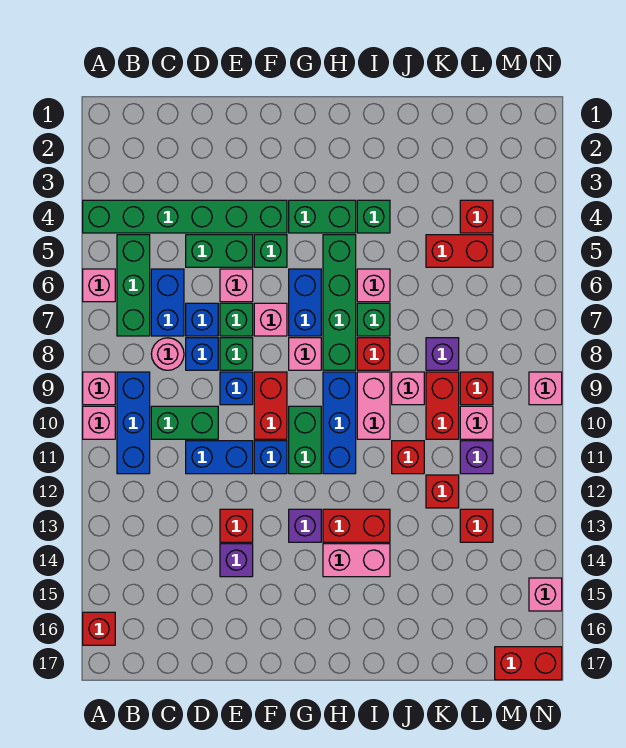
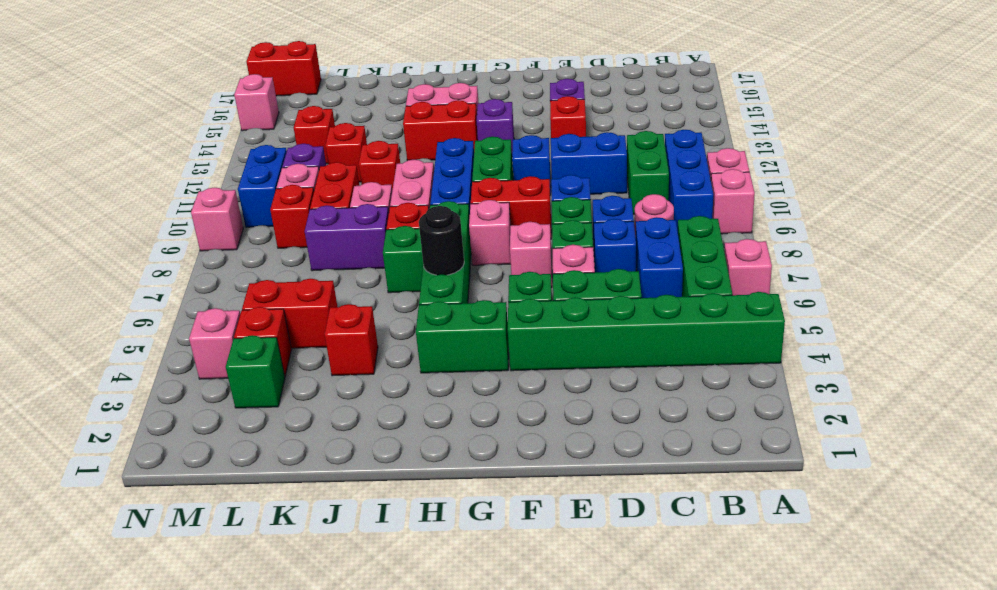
red brick A16 level 1 -> red brick J4 level 1
green brick C10:D10 level 1 -> green brick C10:C11 level 1
red brick F9:F10 level 1 -> red brick F9:G9 level 1
blue brick G6:G7 level 1 -> blue brick M10:M11 level 1
none -> black round brick H6 level 2
green brick I4 level 1 -> green brick L3 level 1
pink brick I6 level 1 -> pink brick M4 level 1
purple brick K8 level 1 -> purple brick J8:K8 level 1

